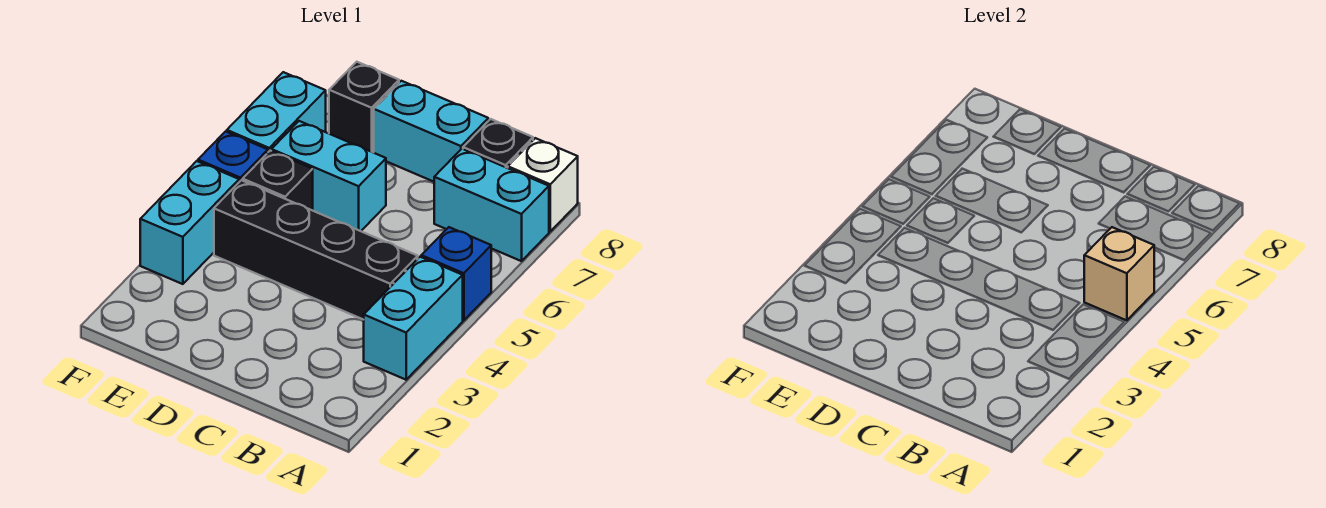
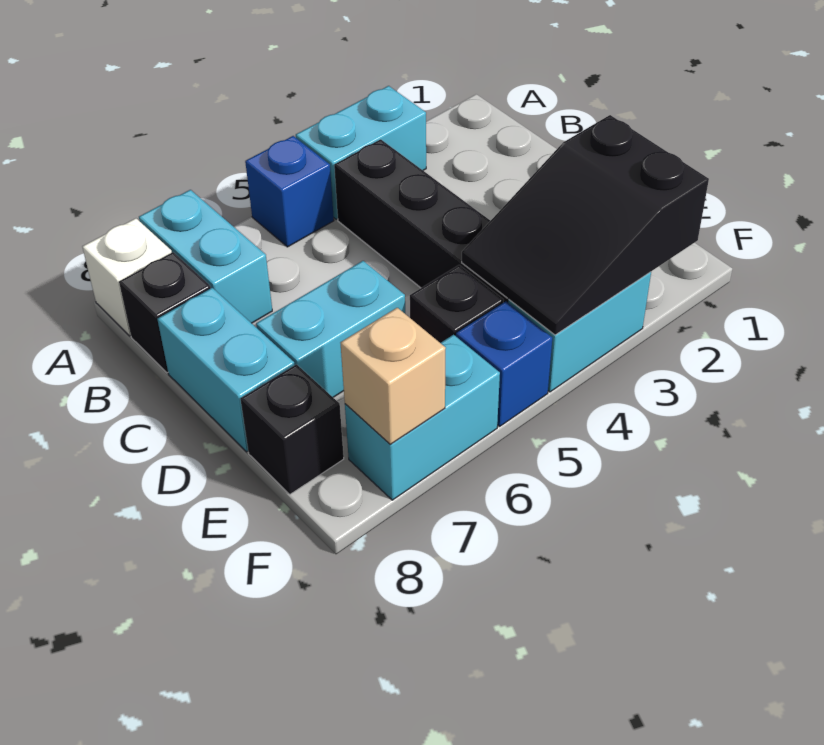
tan brick A5 level 2 -> tan brick F7 level 2
cyan brick D6:E6 level 1 -> cyan brick D6:D7 level 1
none -> black slope E2:F4 level 2 top 2

